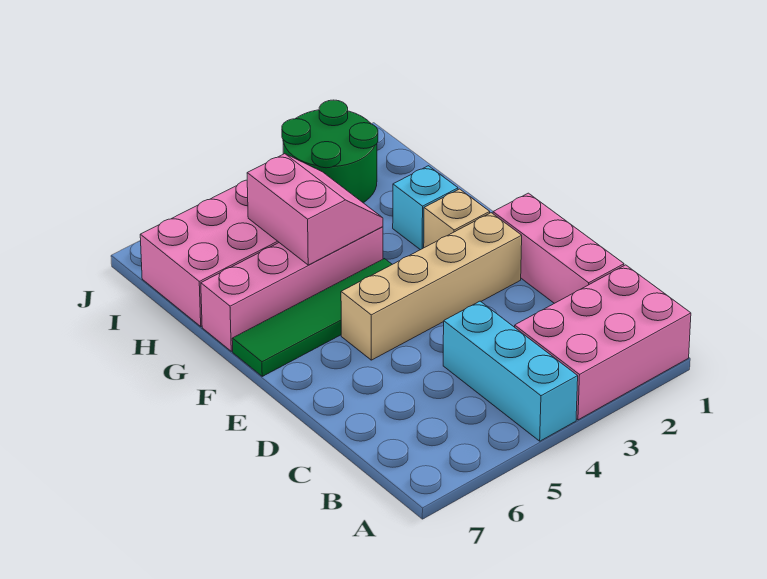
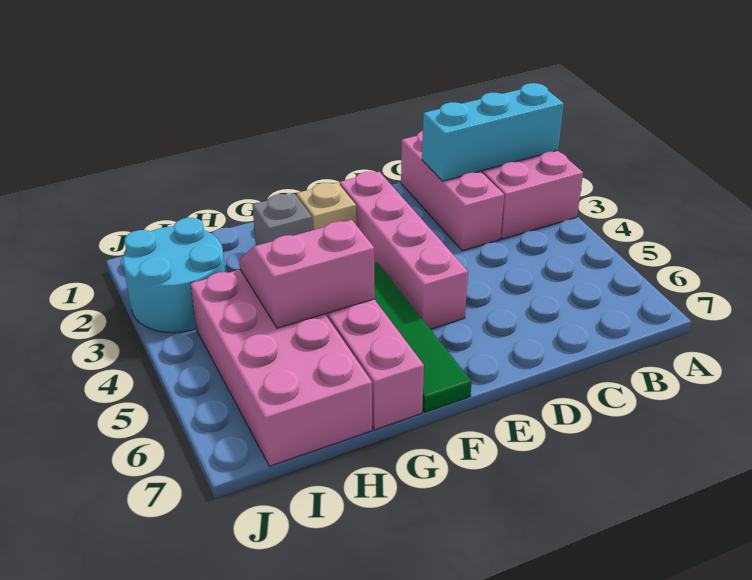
cyan brick A4:C4 level 1 -> cyan brick A2:C2 level 2
pink brick C1:E1 level 1 -> pink brick C1:C3 level 1
tan brick E2:E5 level 1 -> pink brick E2:E5 level 1
cyan brick G2 level 1 -> grey brick G2 level 1
green round brick I2:J3 level 1 -> cyan round brick I2:J3 level 1

